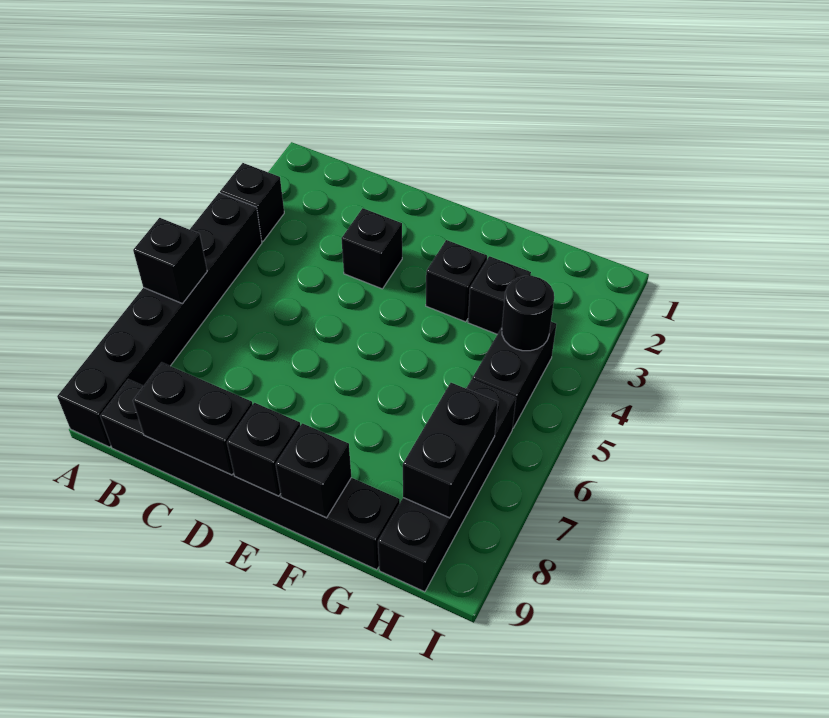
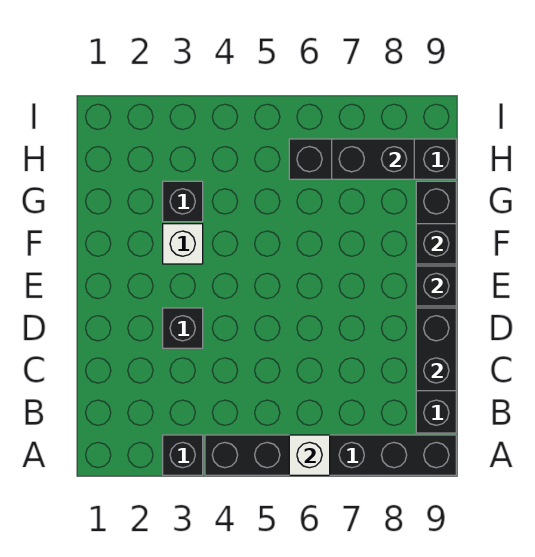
black brick A6 level 2 -> white brick A6 level 2
black brick F3 level 1 -> white brick F3 level 1
black brick H4:H5 level 1 -> none
black round brick H4 level 2 -> none

